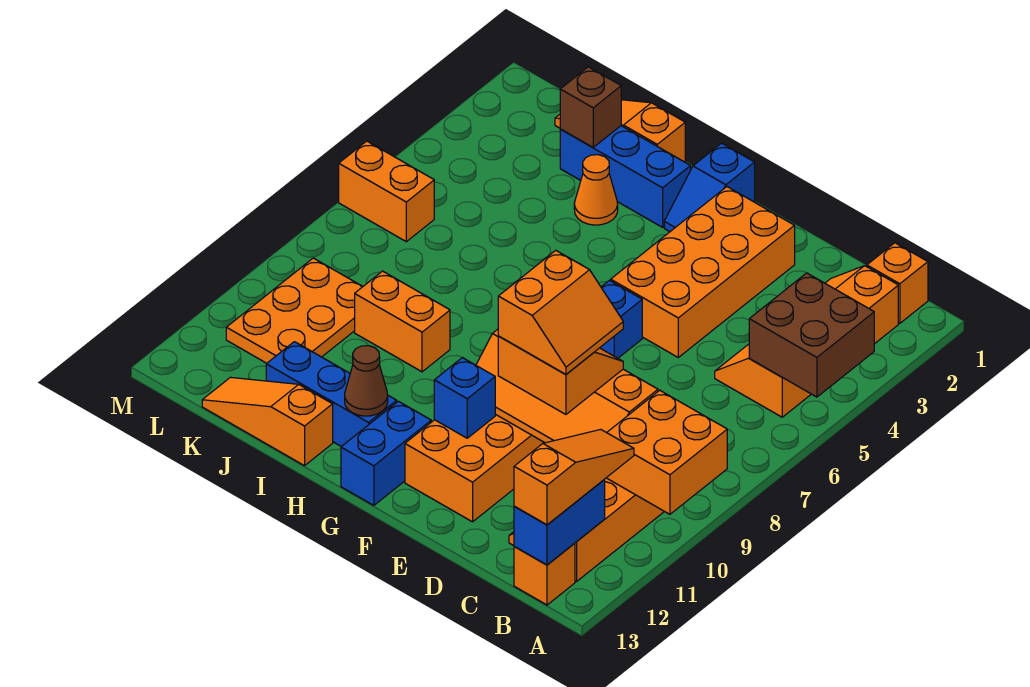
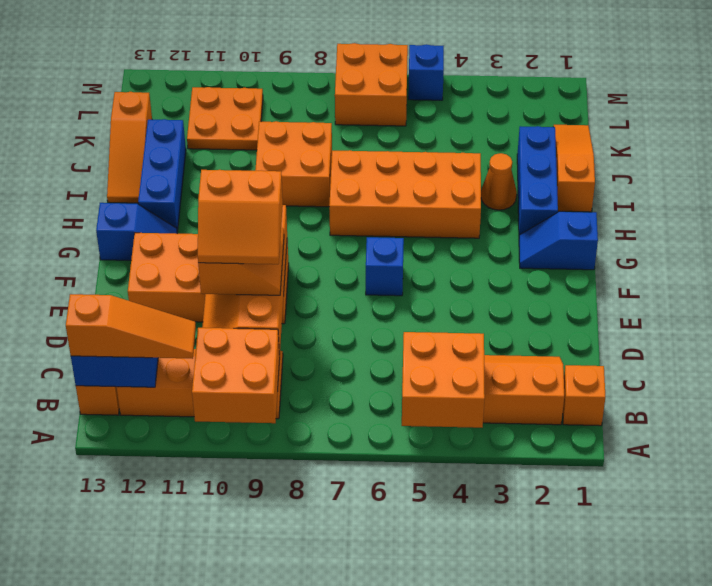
brown brick A4:B5 level 2 -> orange brick A4:B5 level 2
orange brick E2:F5 level 1 -> orange brick H4:I7 level 1
blue brick F11 level 2 -> blue brick M5 level 1
blue brick G12:G13 level 1 -> blue slope G12:G13 level 1 top 13
brown cone H12 level 2 -> none
orange brick I9:J9 level 1 -> orange brick I8:J9 level 1
orange slope I13:K13 level 1 top I -> orange slope I13:K13 level 1 top K
brown brick J2 level 2 -> none
orange plate K9:L11 level 1 -> orange plate K10:L11 level 1
orange brick L6:M6 level 1 -> orange brick L6:M7 level 1

